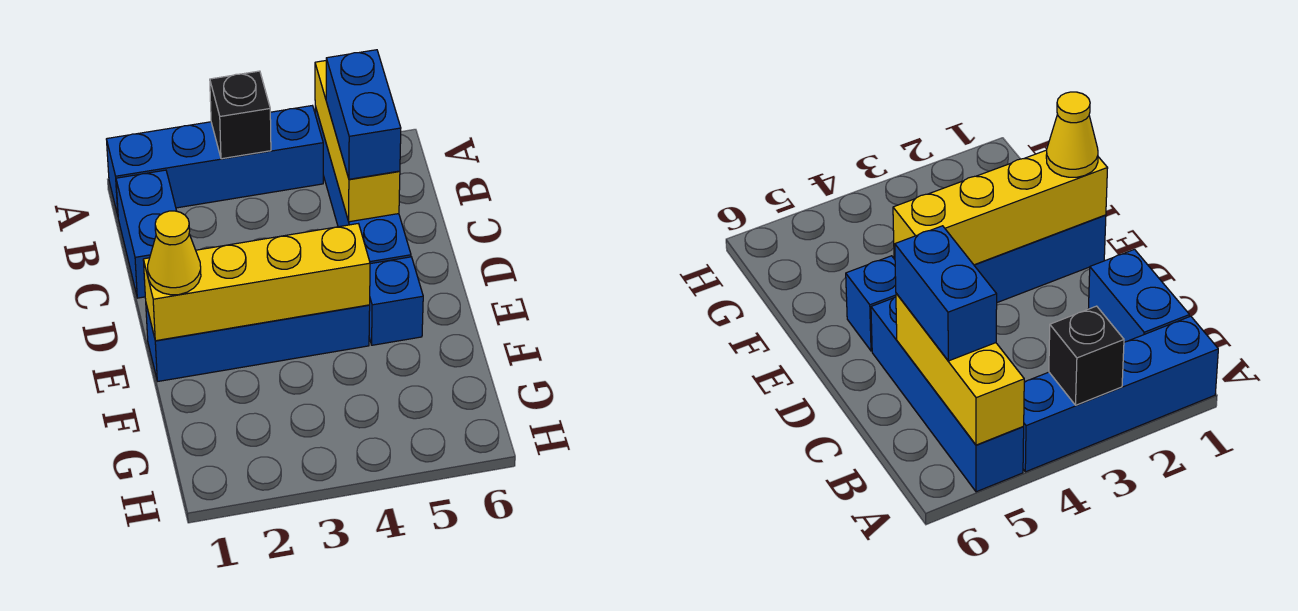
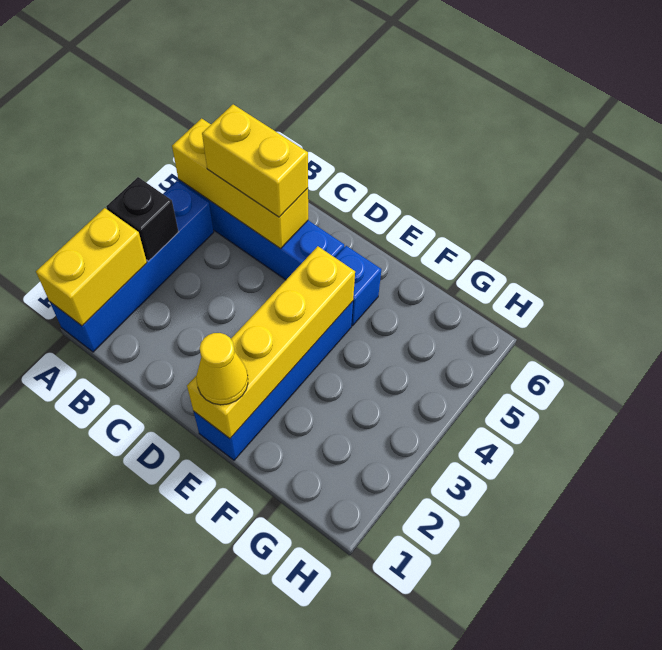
none -> yellow brick A1:A2 level 2
blue brick B1:C1 level 1 -> none
blue brick B5:C5 level 3 -> yellow brick B5:C5 level 3

